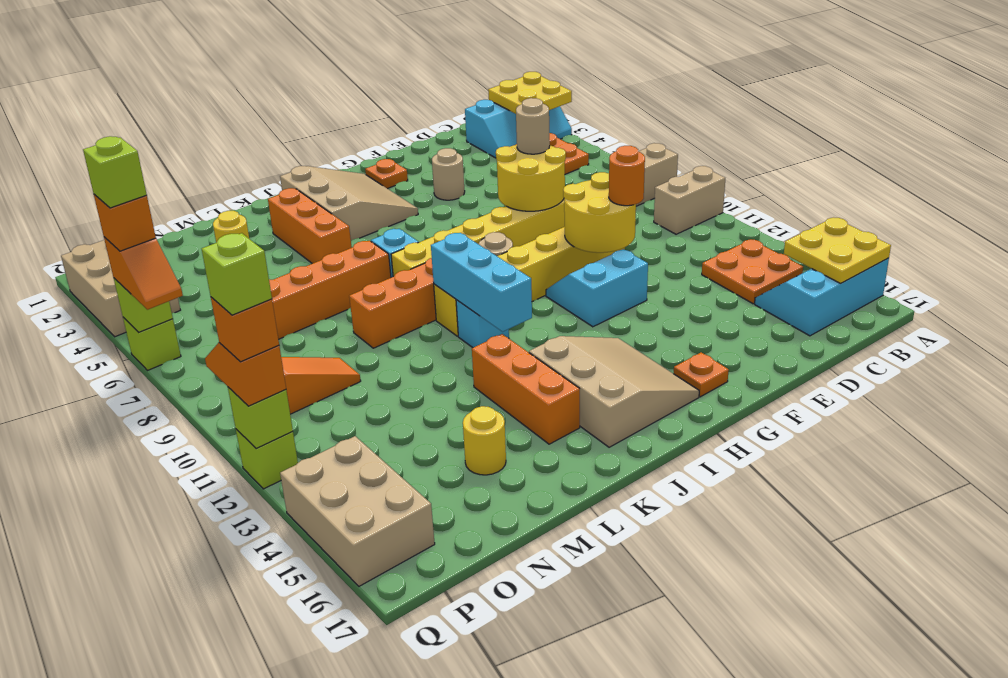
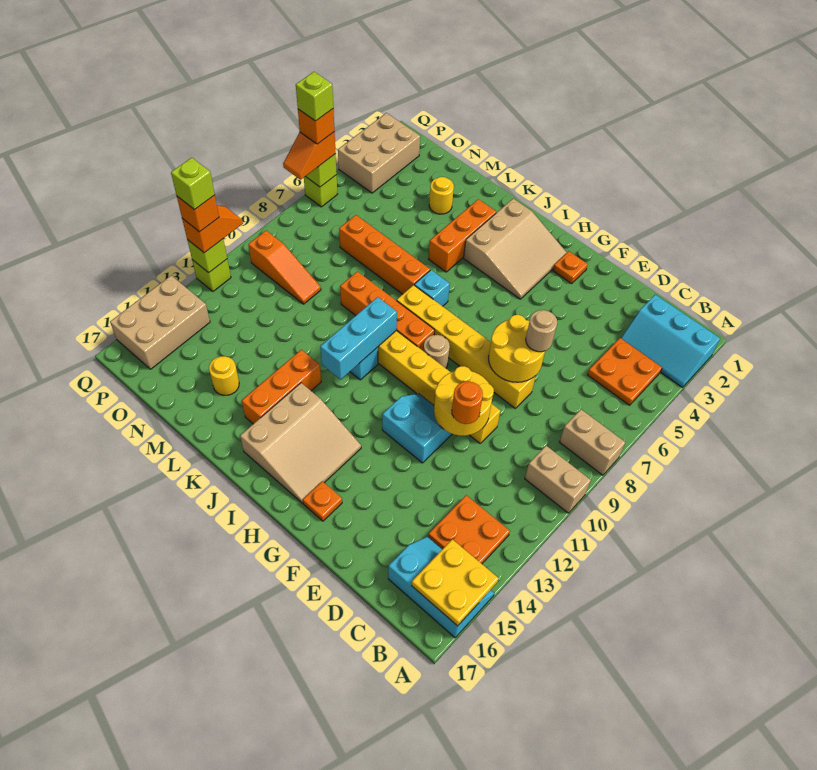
yellow plate A2:B3 level 2 -> none
tan round brick F4 level 1 -> none

